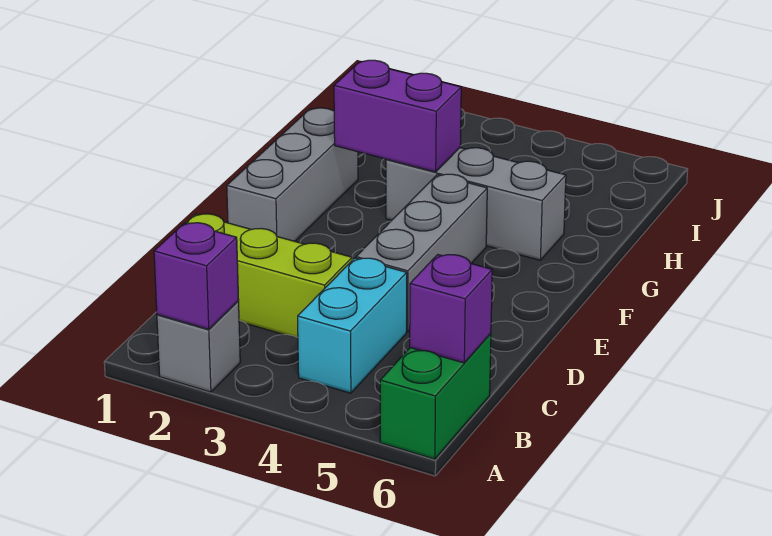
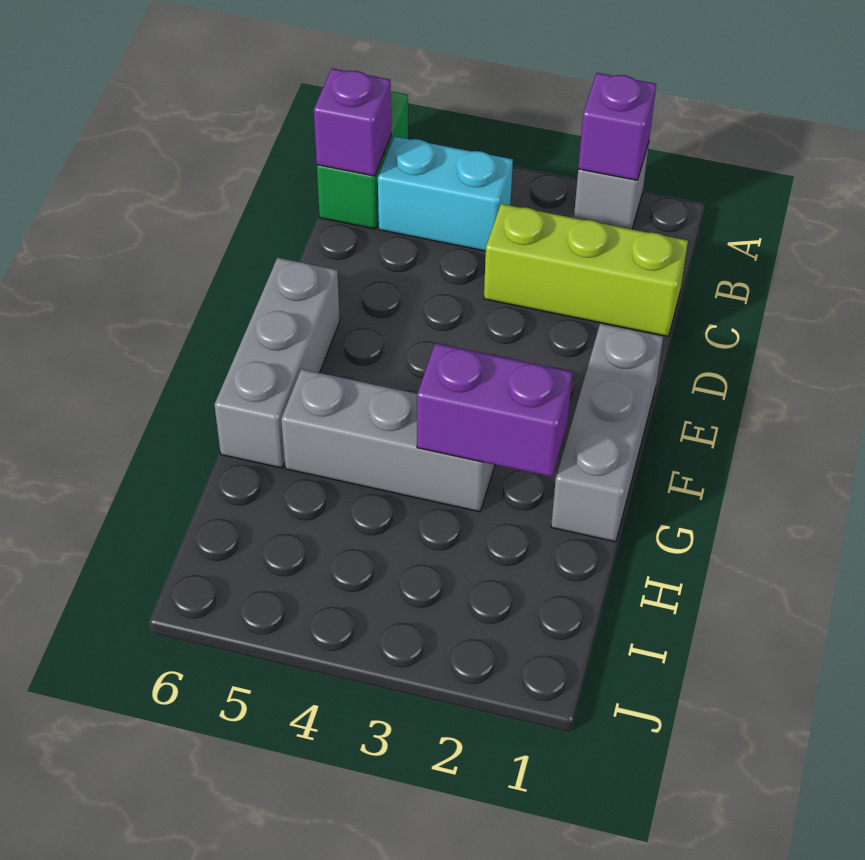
cyan brick B4:C4 level 1 -> cyan brick B4:B5 level 1
grey brick D4:F4 level 1 -> grey brick E6:G6 level 1

